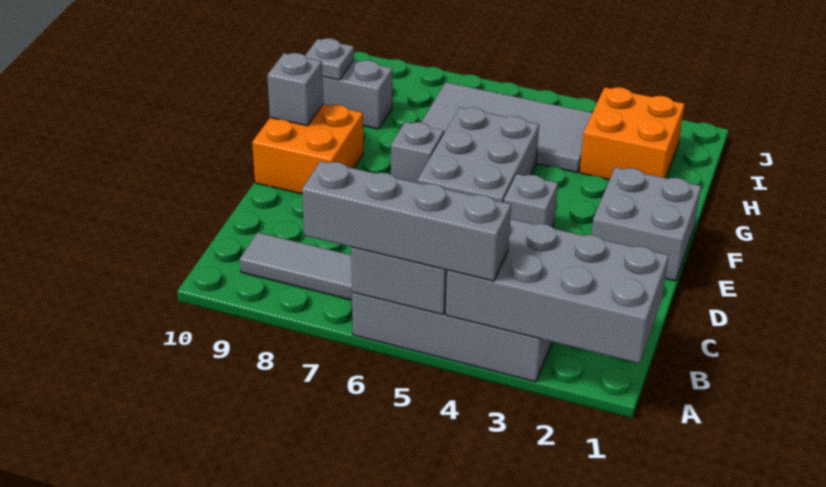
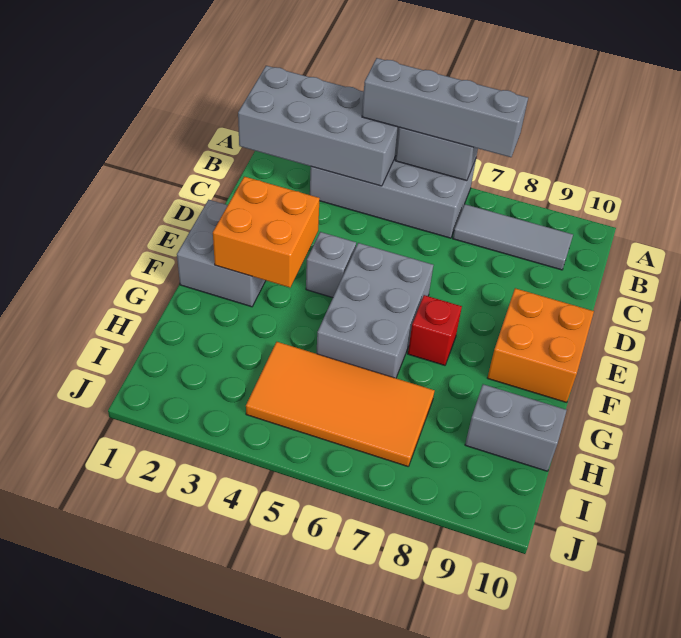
grey brick F7 level 1 -> red brick F7 level 1
grey brick F10 level 2 -> none
orange brick H2:I3 level 1 -> orange brick E2:F3 level 2
grey tile H4:I7 level 1 -> orange tile H4:I7 level 1
grey plate H10 level 2 -> none

